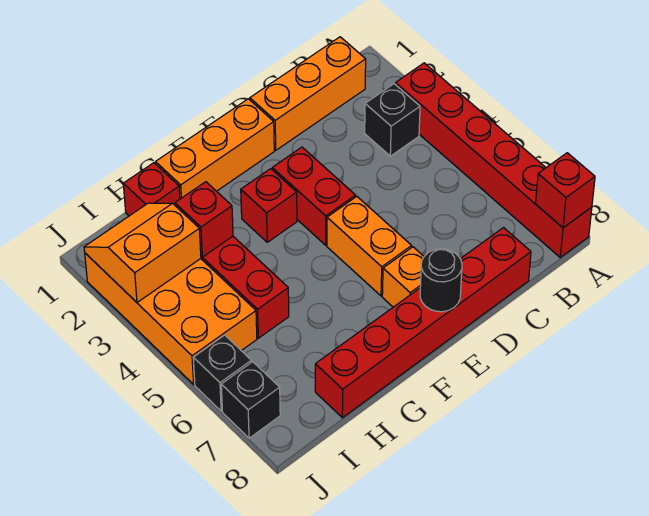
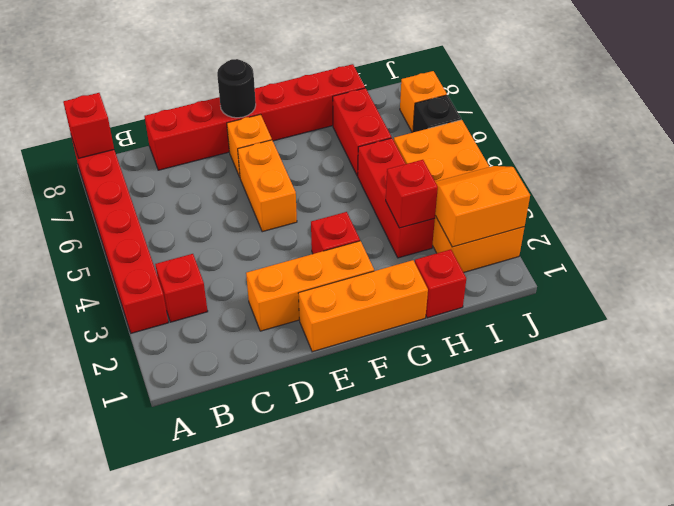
orange brick B1:D1 level 1 -> orange brick D2:F2 level 1
black brick B3 level 1 -> red brick B3 level 1
red brick E3:E4 level 1 -> red brick H6:H7 level 1
orange slope I2:J3 level 2 top 3 -> orange slope I2:J3 level 2 top 2
black brick J7 level 1 -> orange brick J7 level 1

